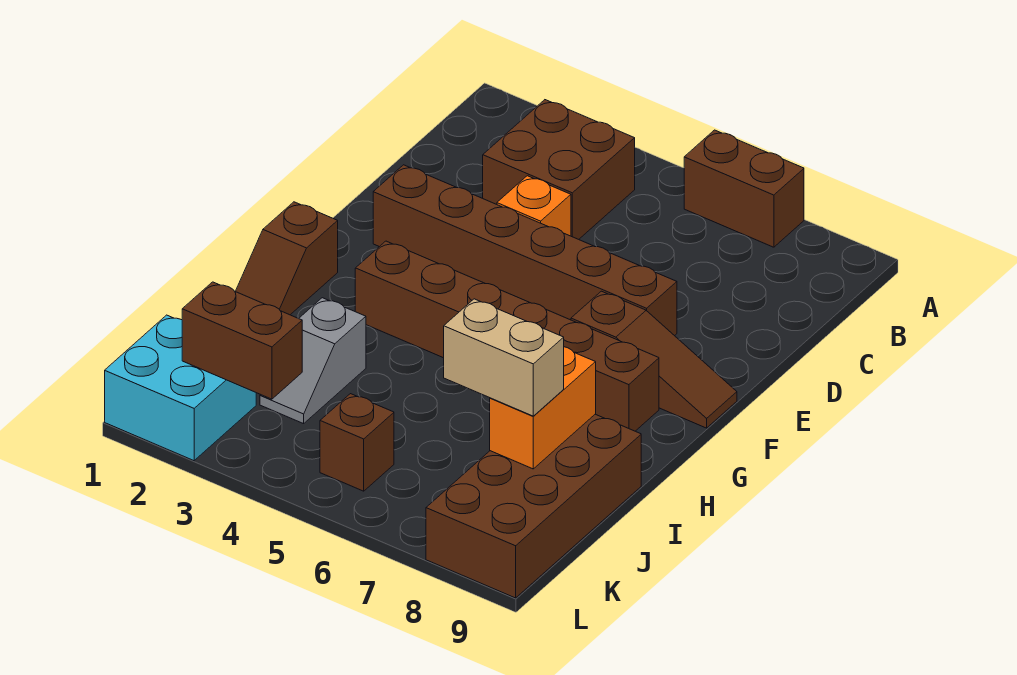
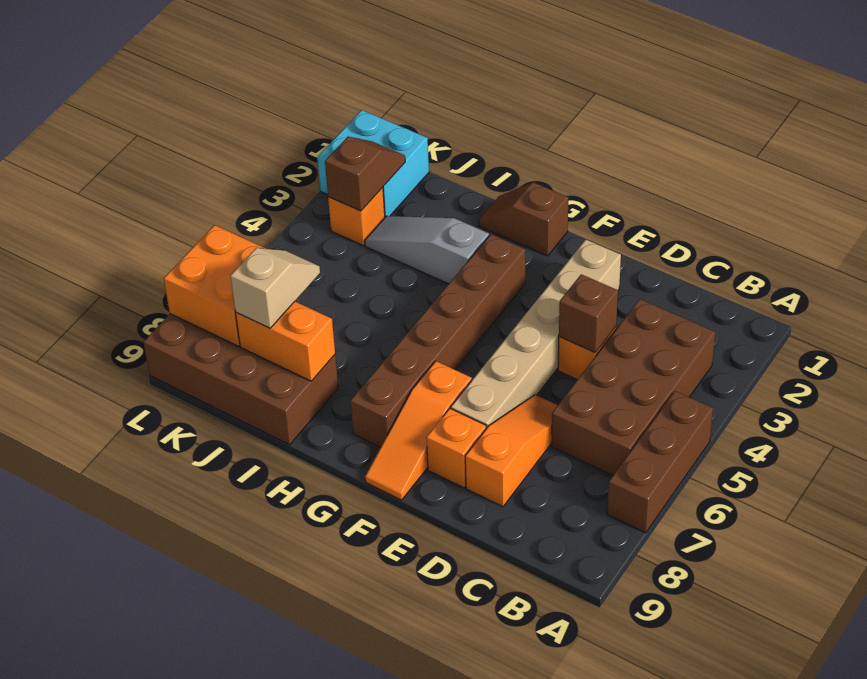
brown brick A6:A7 level 1 -> brown brick A5:A7 level 1
brown brick B3:C4 level 1 -> brown brick B3:C6 level 1
none -> orange slope D6:D8 level 1 top 8
brown brick E2:E7 level 1 -> tan brick E2:E7 level 1
none -> orange brick E8 level 1
brown slope F7:F9 level 1 top 7 -> orange slope F7:F9 level 1 top 7
grey slope I3:J3 level 1 top I -> grey slope H3:J3 level 1 top H
tan brick J7:J8 level 3 -> tan slope J7:J8 level 3 top 8
brown brick K2:K3 level 2 -> brown slope K2:K3 level 2 top 3
none -> orange brick K3 level 1
brown brick K5 level 1 -> brown brick D4 level 2
none -> orange brick K7:L8 level 2

